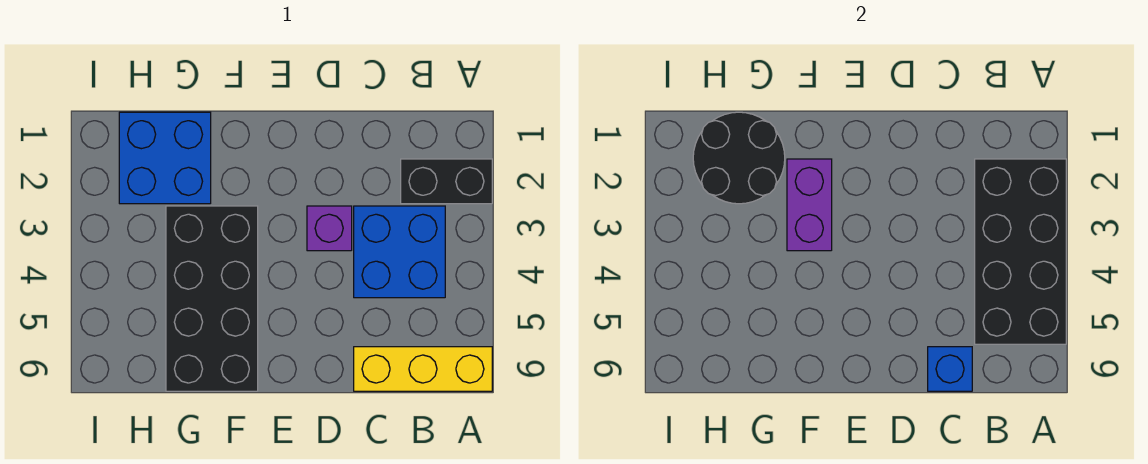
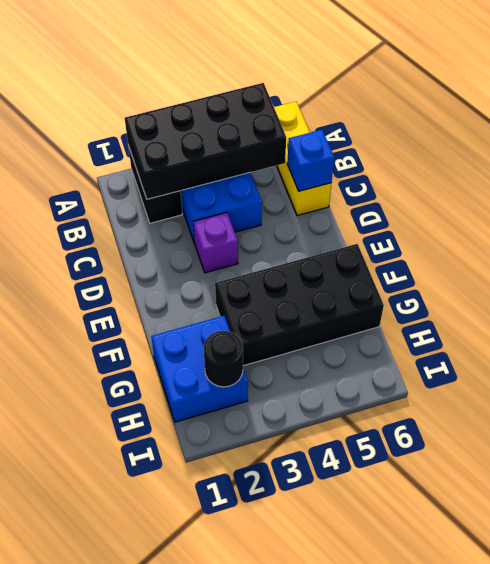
purple brick F2:F3 level 2 -> none
black round brick G1:H2 level 2 -> black round brick H2 level 2

